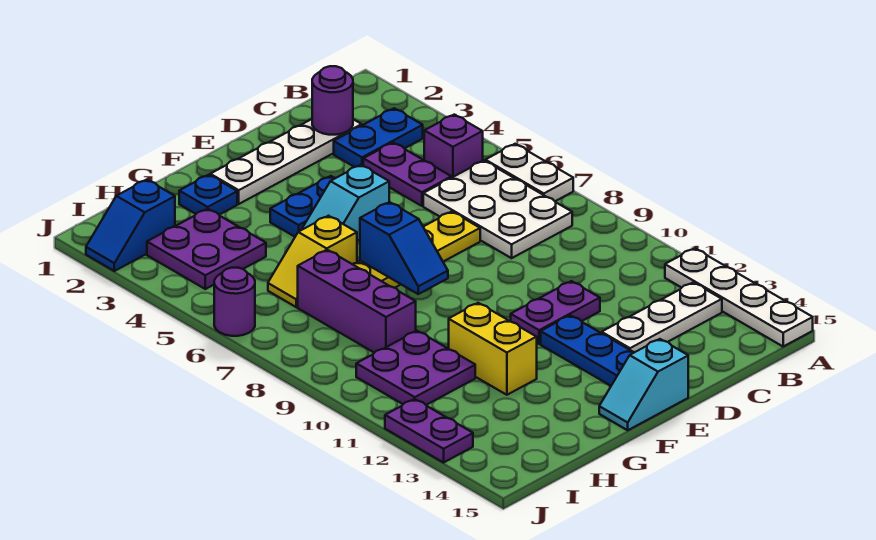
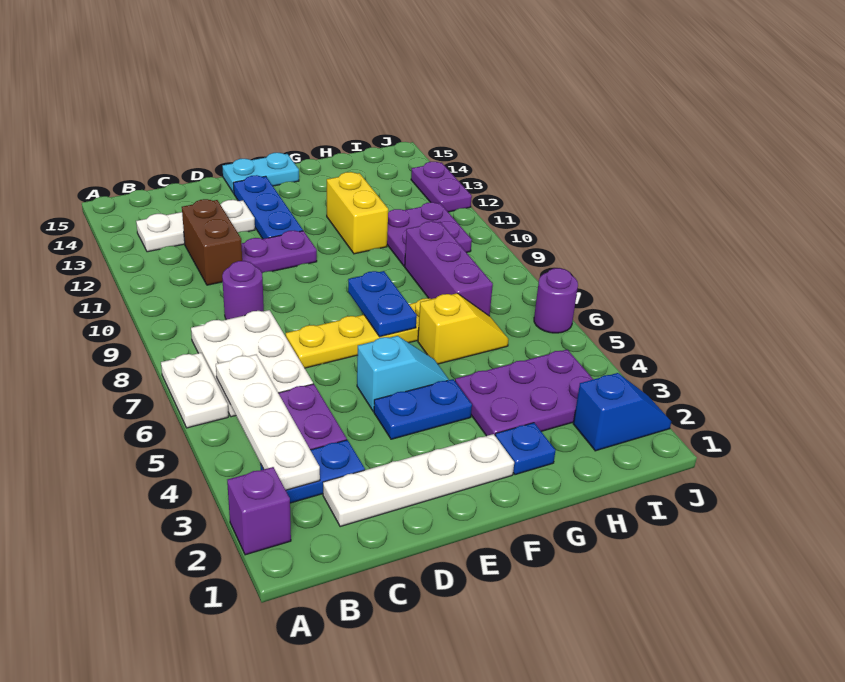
white plate A12:A15 level 1 -> white plate B3:B6 level 2
purple brick B5 level 1 -> purple brick A2 level 1
purple round brick C2 level 2 -> purple round brick C9 level 1
none -> brown brick C11:C12 level 1
cyan slope E15:F15 level 1 top E -> cyan plate E15:F15 level 1
blue slope F7:F8 level 2 top 7 -> blue plate F7:F8 level 2
purple plate H3:I4 level 1 -> purple plate G3:I4 level 1

